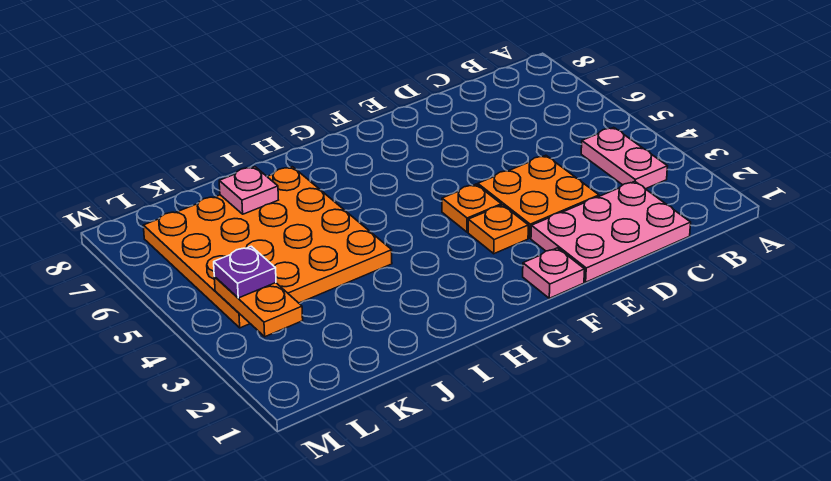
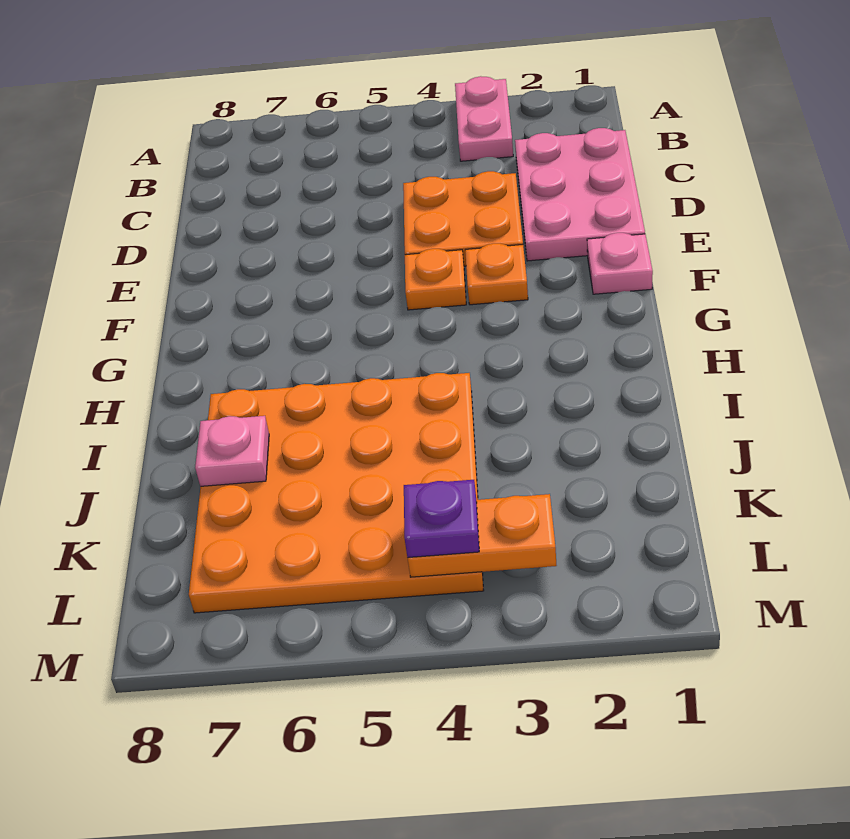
pink plate B3:B4 level 1 -> pink plate A3:B3 level 1

